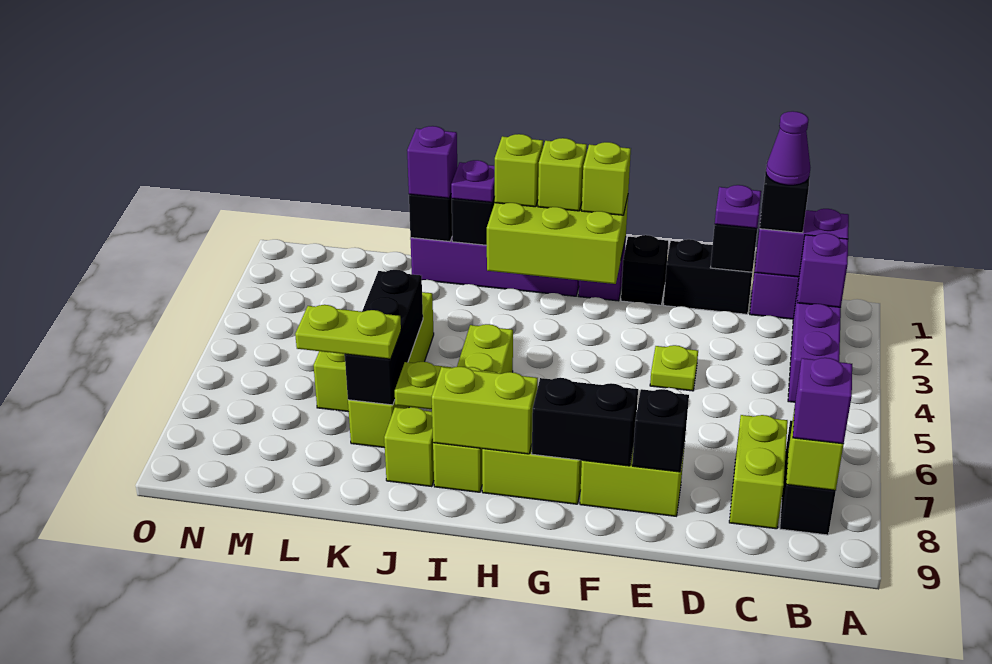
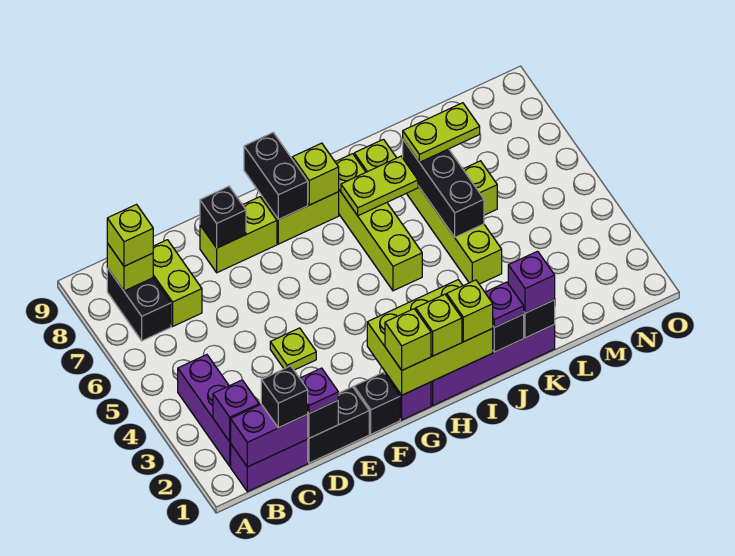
purple brick B8 level 3 -> lime brick B8 level 3
purple cone C1 level 4 -> none
black brick F8:G8 level 2 -> black brick G8:G9 level 2
lime brick H8:I8 level 2 -> lime brick H8 level 2

